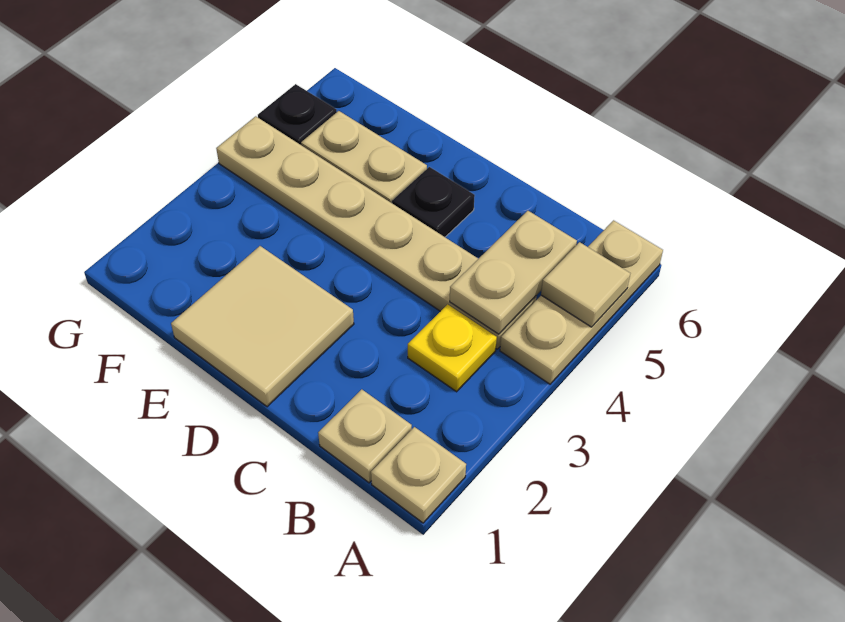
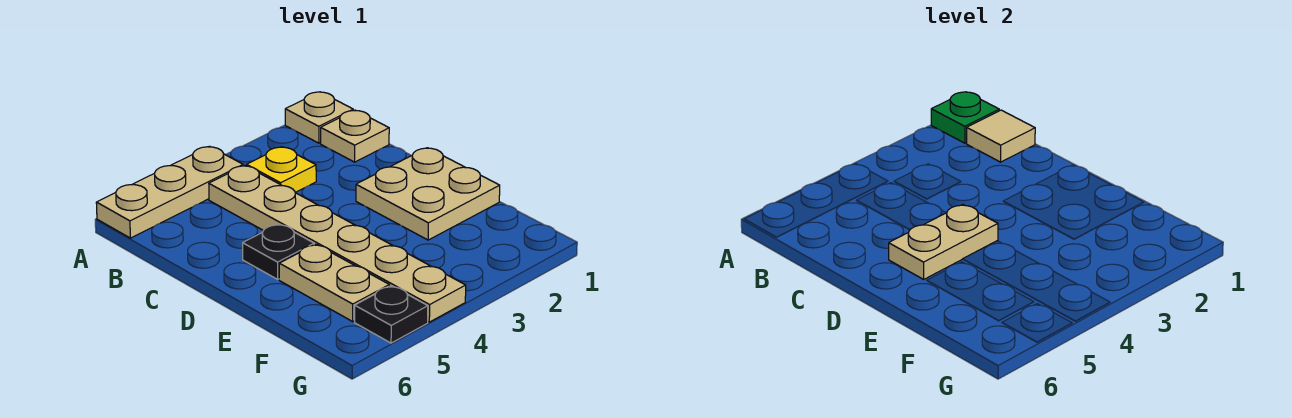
none -> green plate A1 level 2
tan tile A5 level 2 -> tan tile B1 level 2
tan plate B4:B5 level 2 -> tan plate D4:D5 level 2
tan tile D1:E2 level 1 -> tan plate D1:E2 level 1

